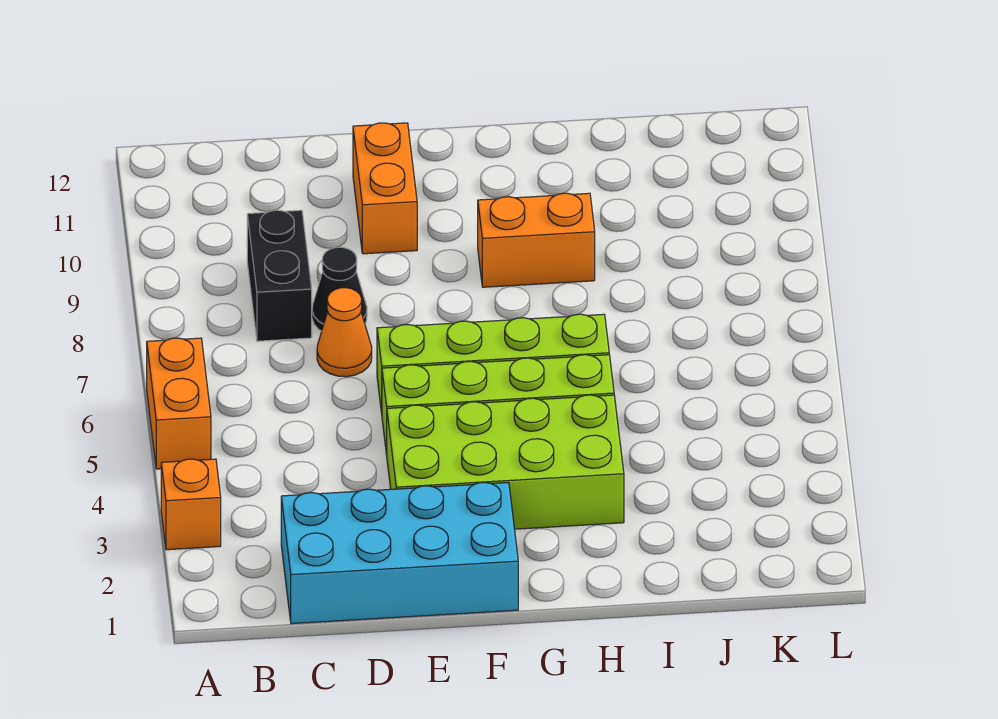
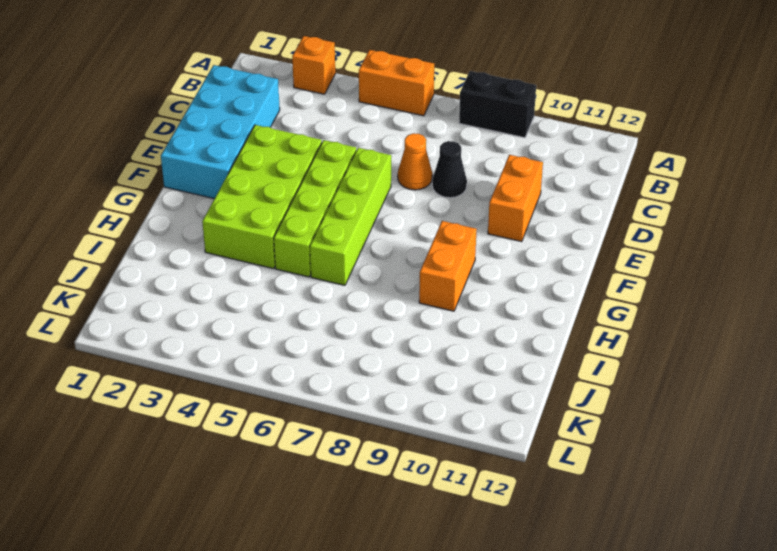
black brick C8:C9 level 1 -> black brick A8:A9 level 1
orange brick E10:E11 level 1 -> orange brick D10:E10 level 1

